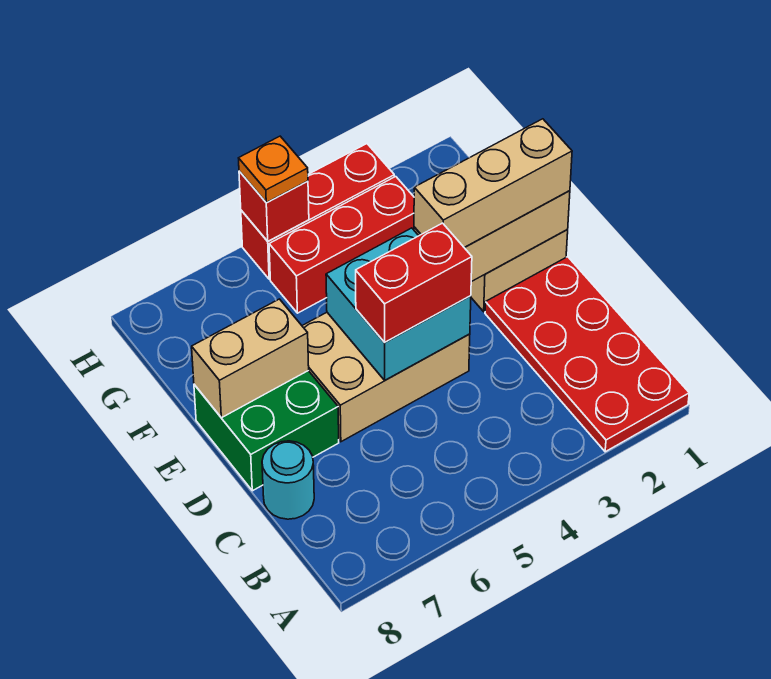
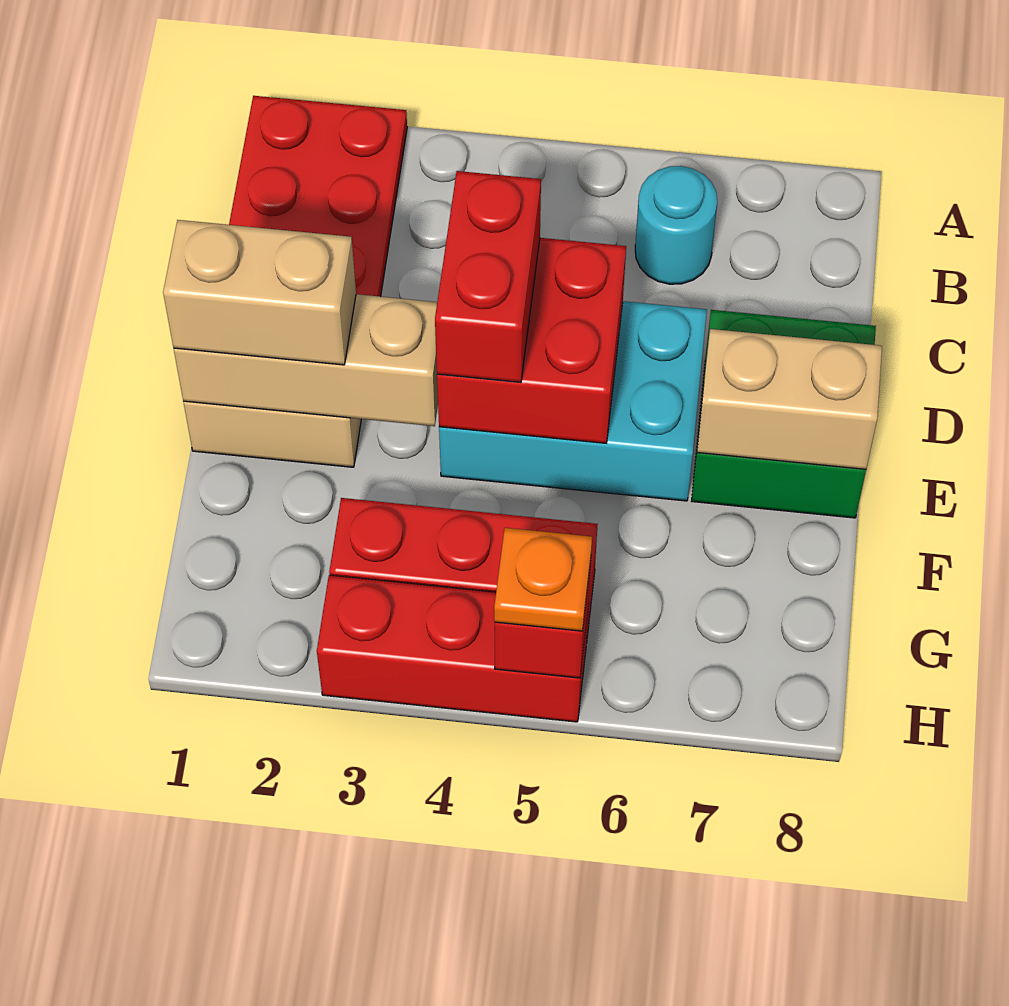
cyan round brick C8 level 1 -> cyan round brick B6 level 1
tan brick D4:E6 level 1 -> cyan brick D4:E6 level 1
cyan brick D4:E5 level 2 -> red brick D4:E5 level 2
red brick D4:D5 level 3 -> red brick D4:E4 level 3
tan brick E1:E3 level 3 -> tan brick E1:E2 level 3

